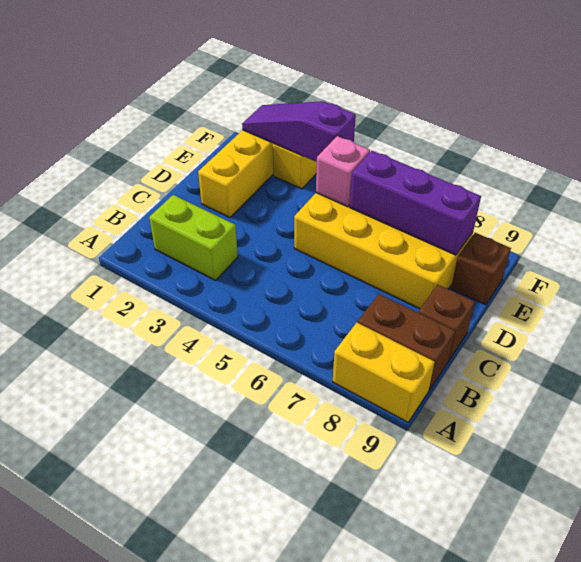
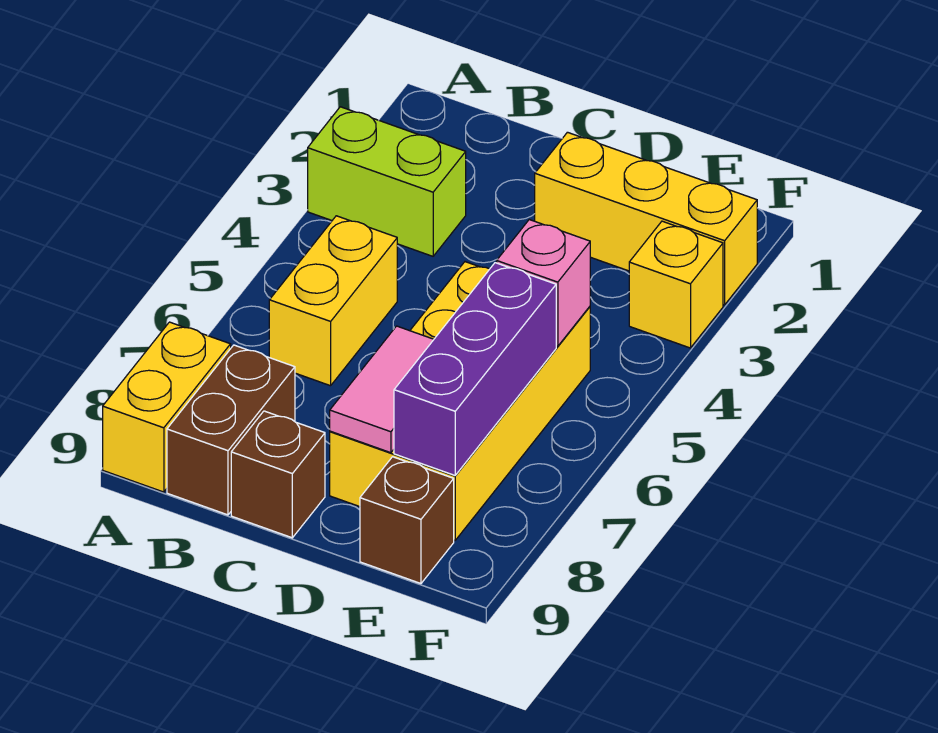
lime brick B2:B3 level 1 -> lime brick A3:B3 level 1
none -> yellow brick B5:B6 level 1
none -> pink tile D7:D8 level 2
purple slope F2:F4 level 2 top 4 -> none

